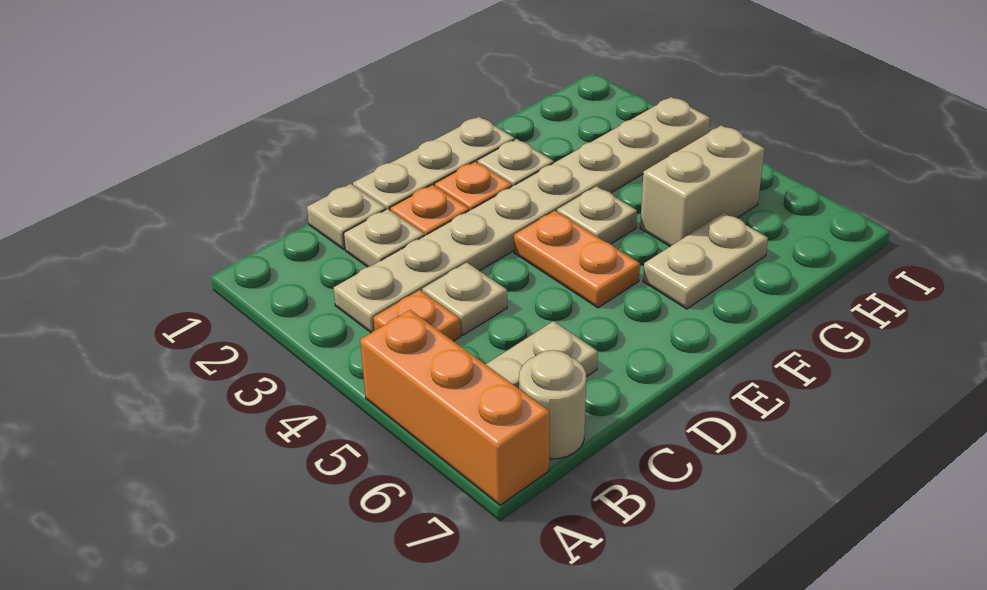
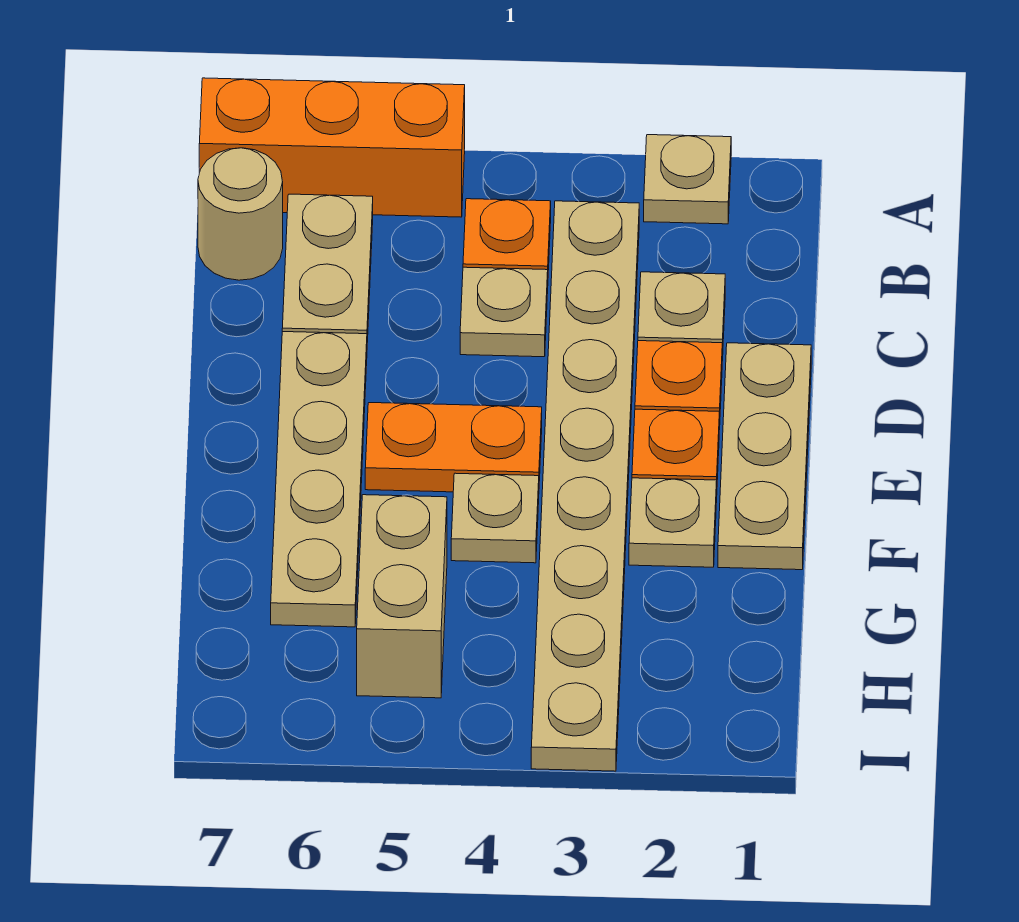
tan plate C1 level 1 -> tan plate A2 level 1
tan plate F6:G6 level 1 -> tan plate D6:G6 level 1

